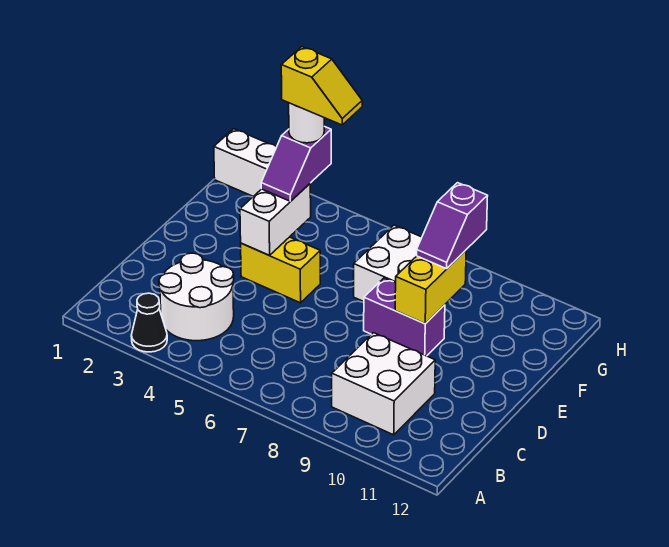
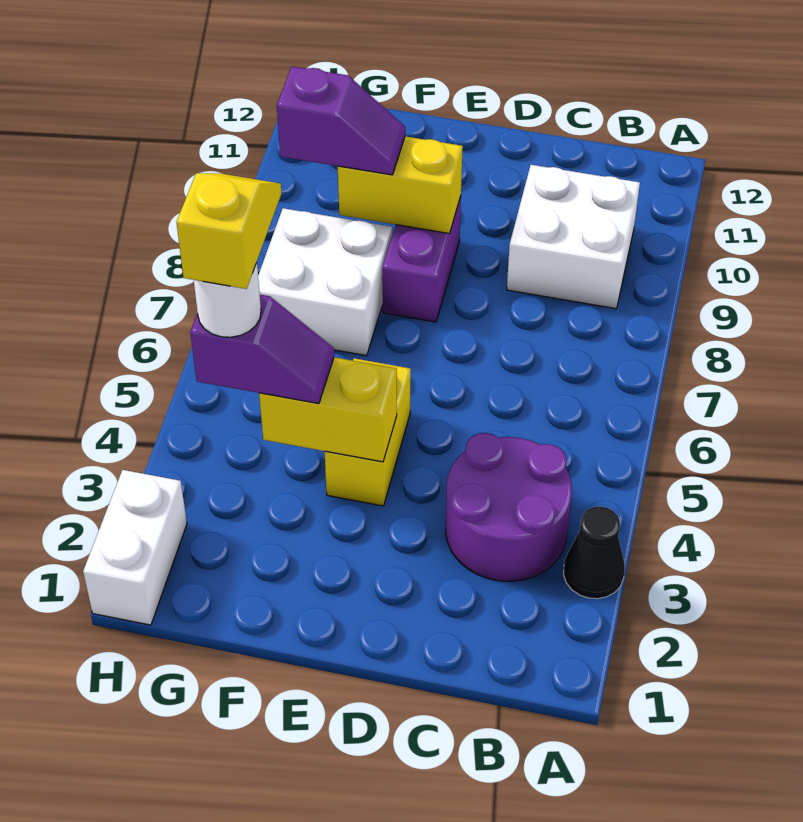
white round brick B3:C4 level 1 -> purple round brick B3:C4 level 1
white brick E4:F4 level 2 -> yellow brick E4:F4 level 2

